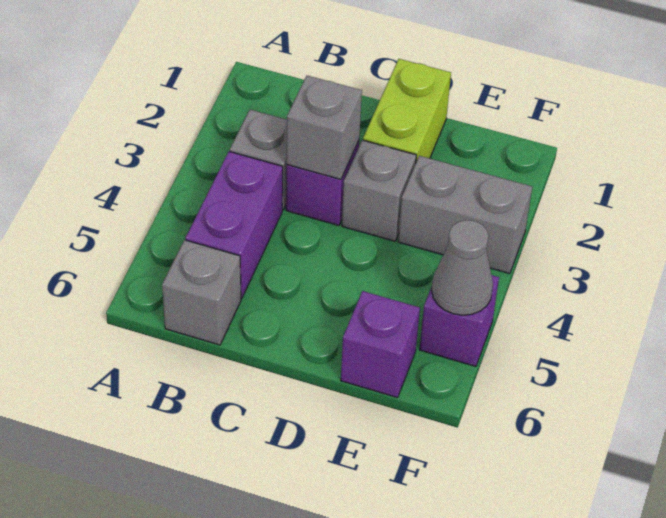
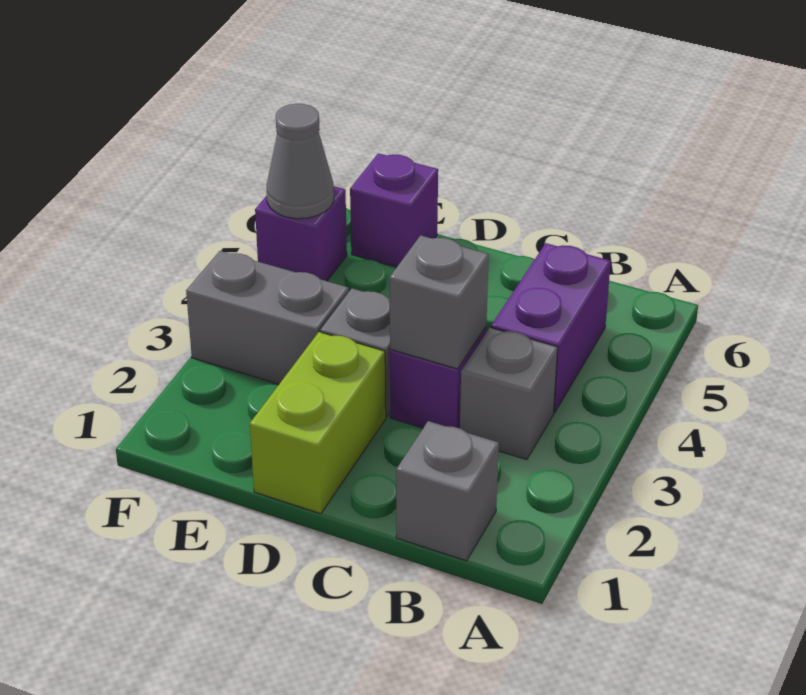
grey brick B6 level 1 -> grey brick B1 level 1

